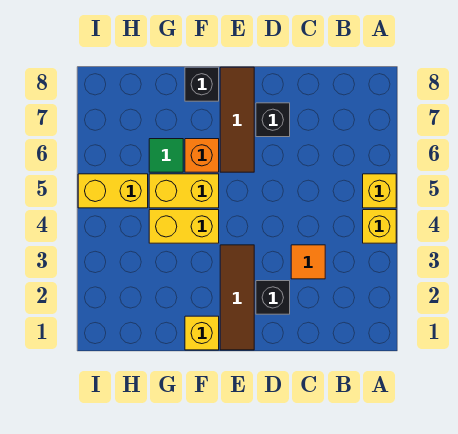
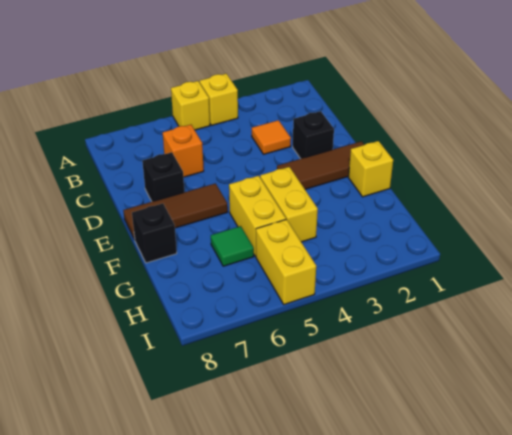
orange brick F6 level 1 -> orange brick C6 level 1

